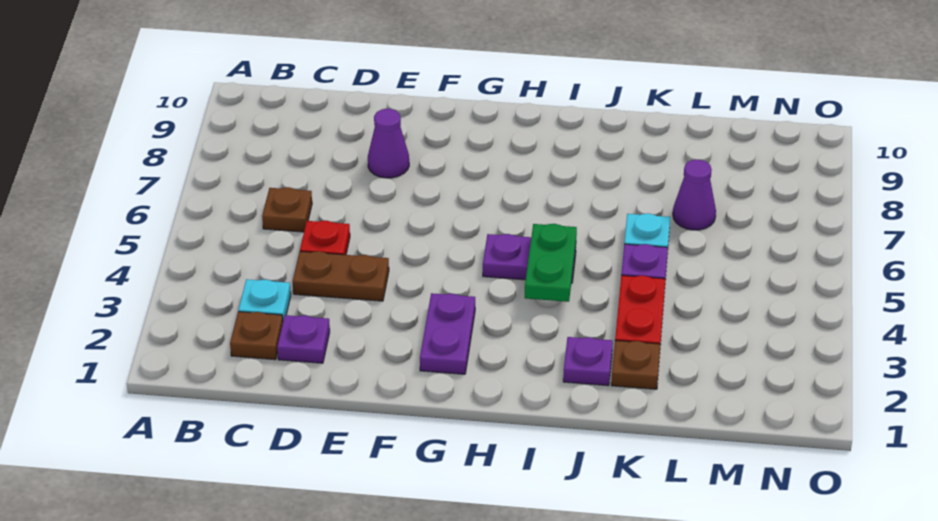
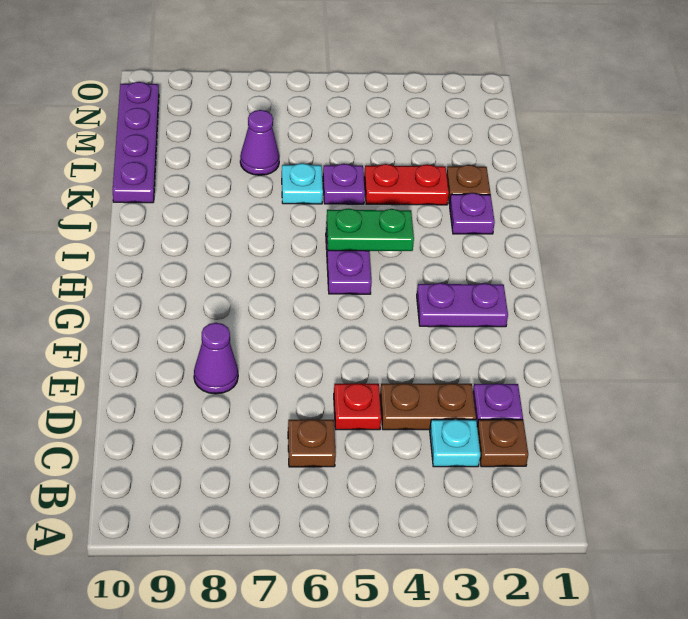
brown plate D4:E4 level 1 -> brown plate D3:D4 level 1
none -> purple plate K10:N10 level 1

